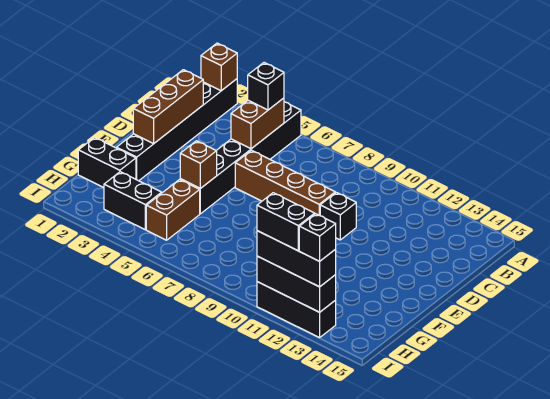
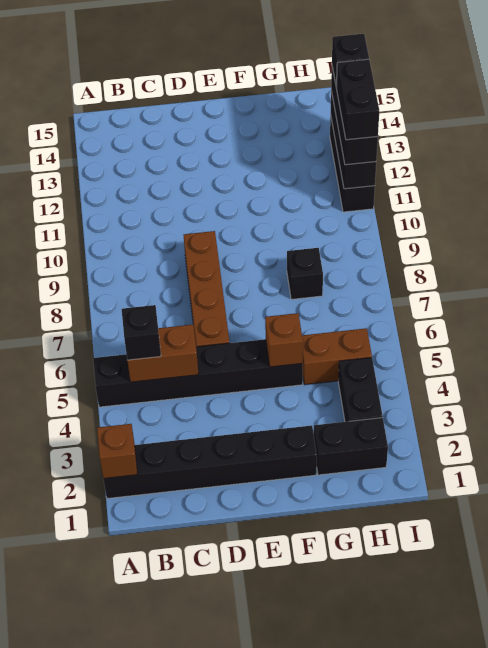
brown brick C2:E2 level 2 -> none
black brick D10 level 1 -> black brick G8 level 1
black brick G1:G2 level 1 -> black brick G2:H2 level 1

